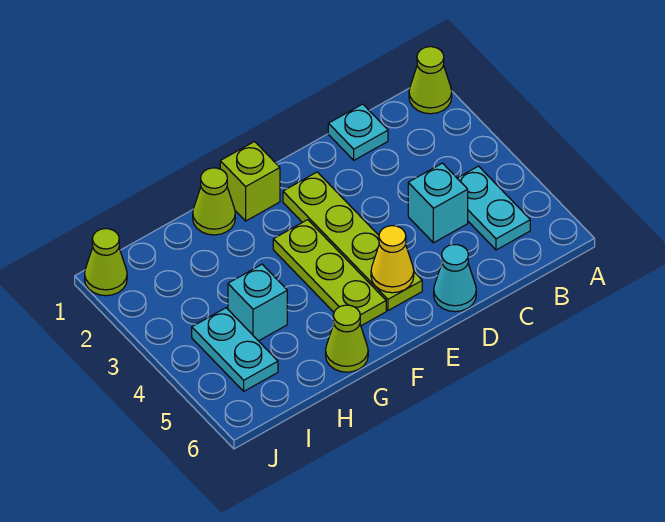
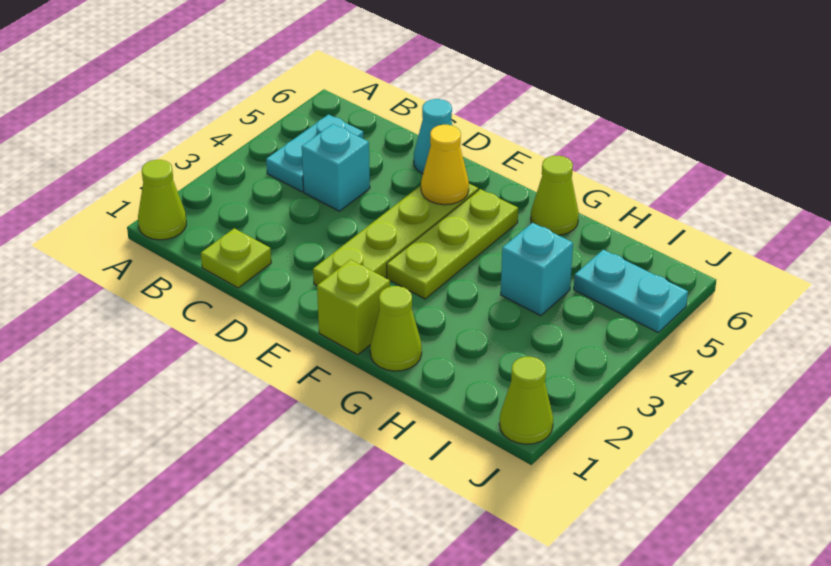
cyan plate C1 level 1 -> lime plate C1 level 1
cyan plate I4:I5 level 1 -> cyan plate I5:J5 level 1

